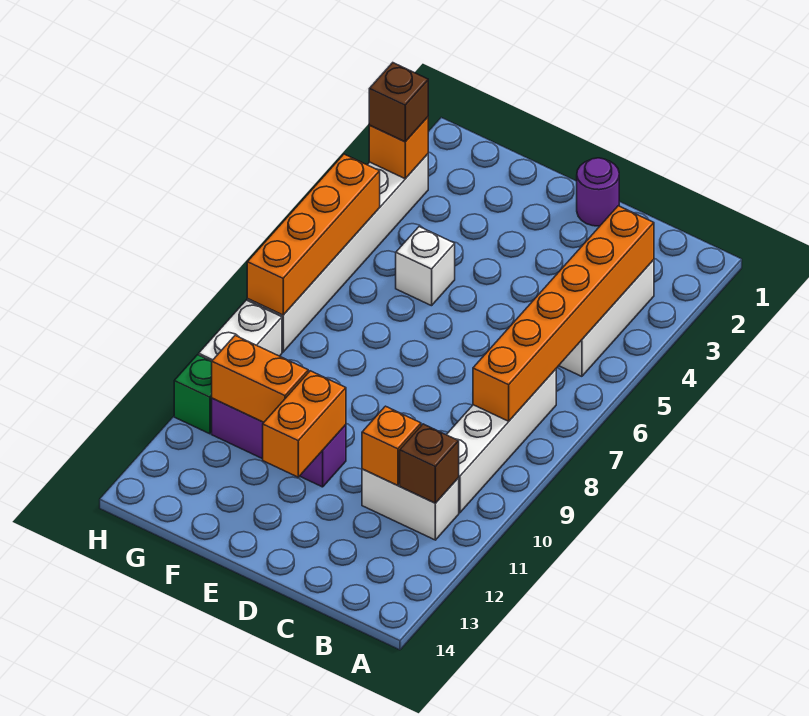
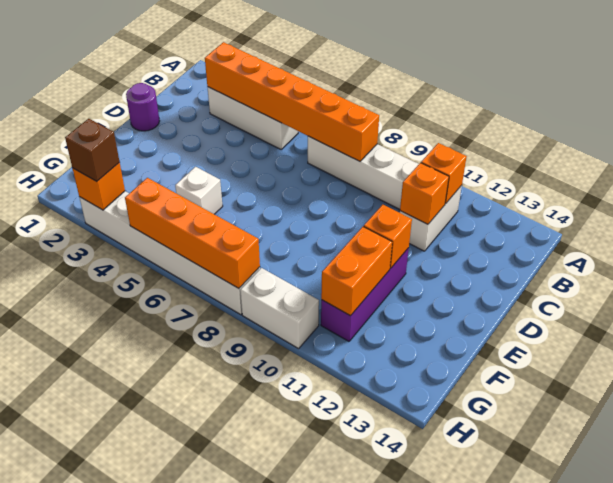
brown brick B11 level 2 -> orange brick B11 level 2
orange brick E11:E12 level 2 -> orange brick E11 level 2
green brick H11 level 1 -> none

